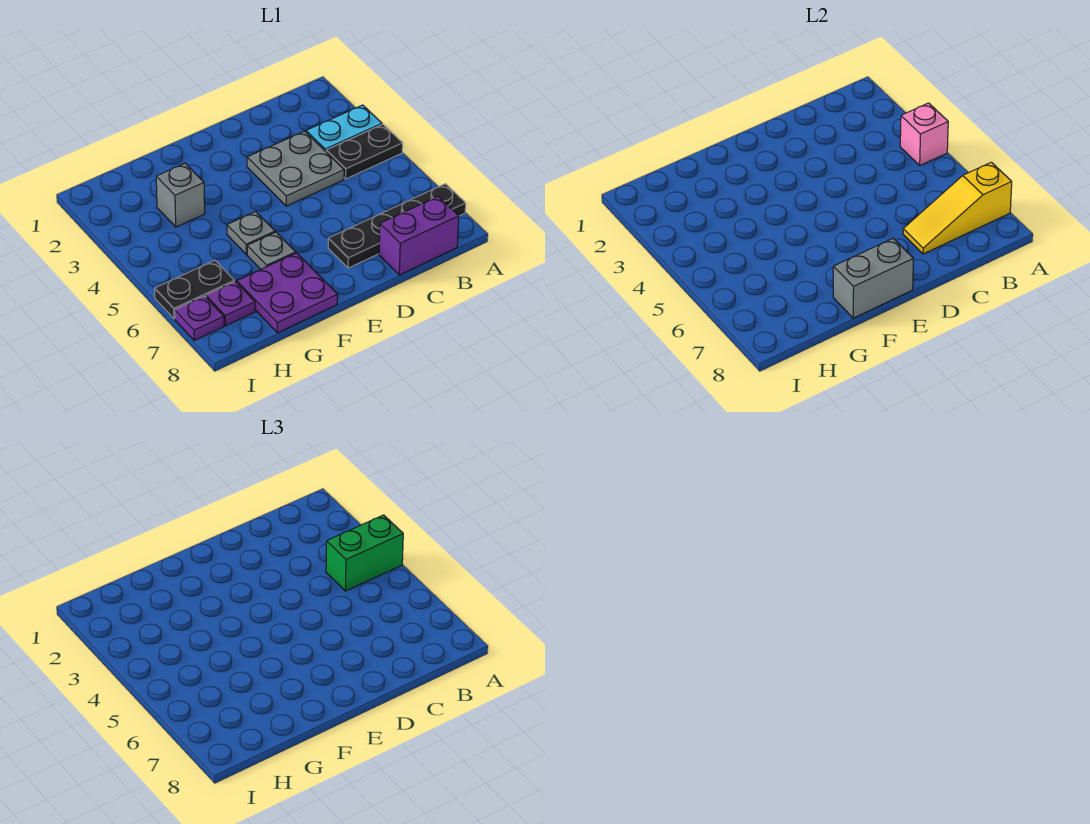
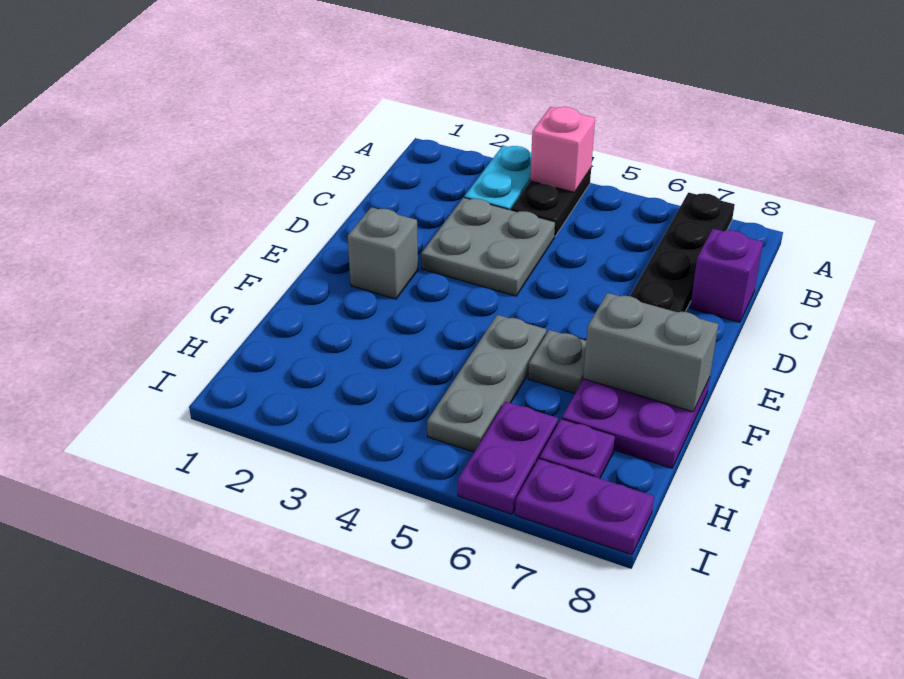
green brick A4:B4 level 3 -> none
yellow slope A7:C7 level 2 top A -> none
purple brick B8:C8 level 1 -> purple brick C8 level 1
grey brick E8:F8 level 2 -> grey brick F7:F8 level 2
grey plate F5 level 1 -> grey plate F5:H5 level 1
grey brick G3 level 1 -> grey brick E2 level 1
black plate H6:I6 level 1 -> purple plate H6:I6 level 1
purple plate I7 level 1 -> purple plate I7:I8 level 1

